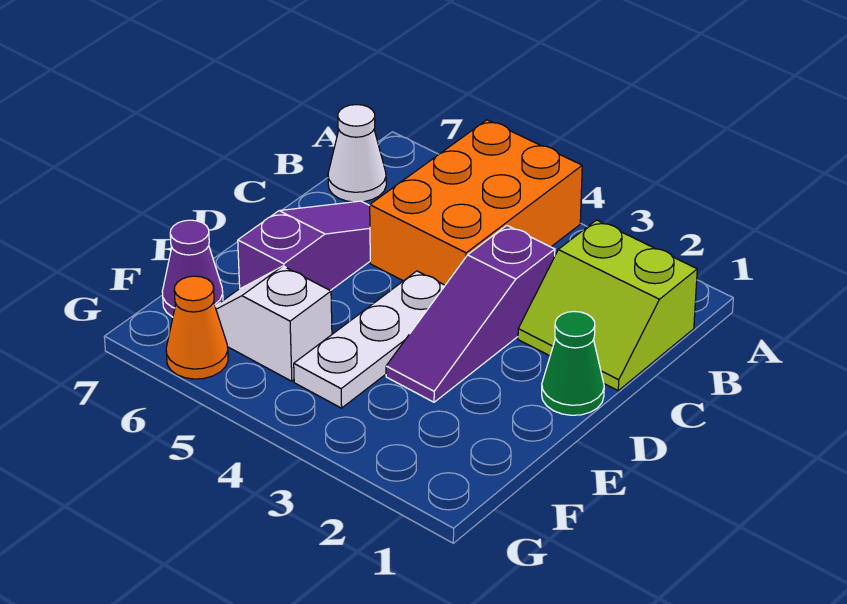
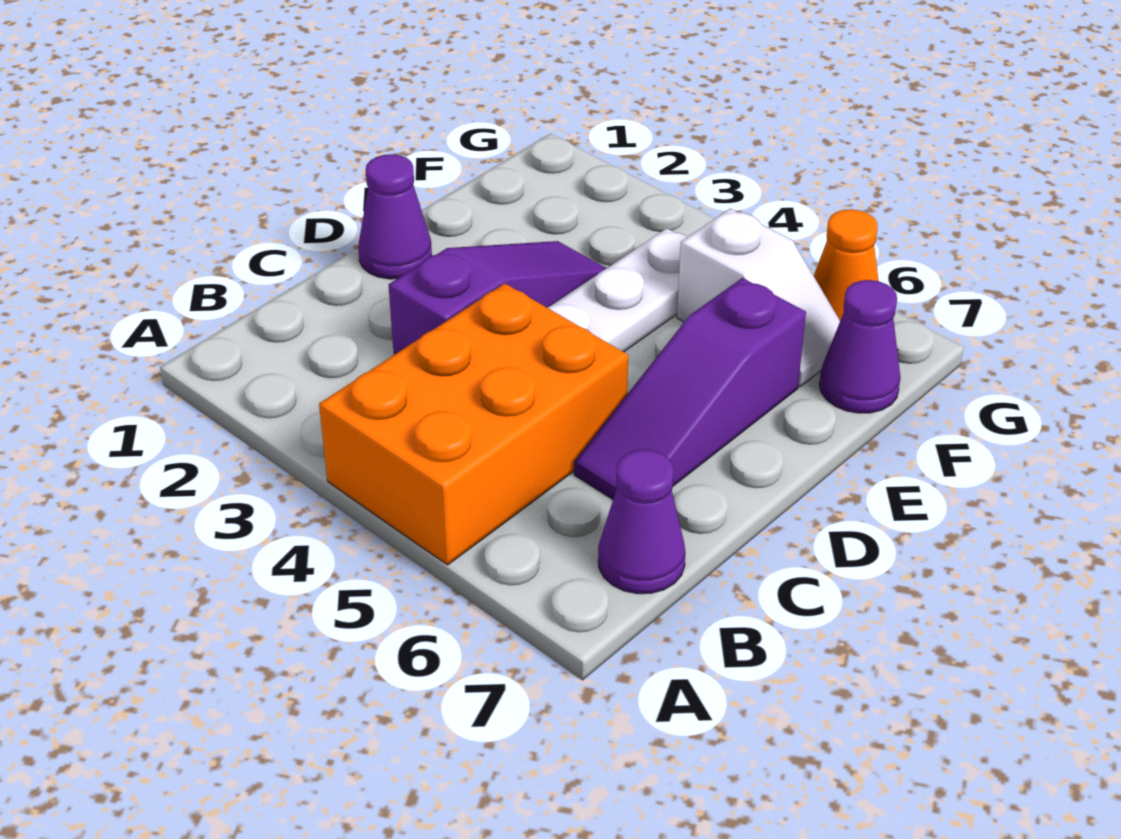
lime slope B1:C2 level 1 top B -> none
white cone B7 level 1 -> purple cone B7 level 1
green cone D1 level 1 -> purple cone D1 level 1

